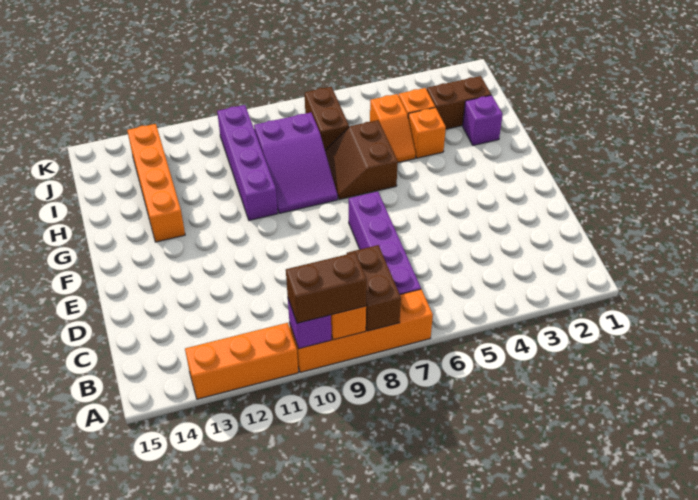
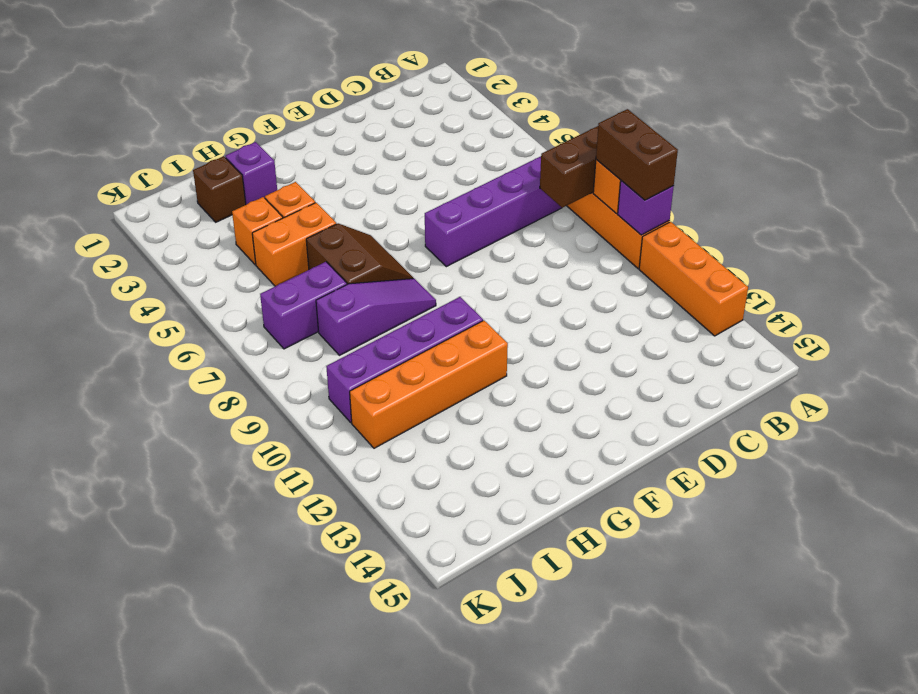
brown slope G6:H7 level 1 top 6 -> brown slope G6:H7 level 1 top H
purple slope G8:I9 level 1 top I -> purple slope G8:I8 level 1 top I
orange brick G13:J13 level 1 -> orange brick G11:J11 level 1
orange slope H5:I5 level 1 top I -> orange brick H5:I5 level 1
brown brick I2:I3 level 1 -> brown brick I2 level 1
brown brick I7:J7 level 1 -> purple brick I7:J7 level 1

